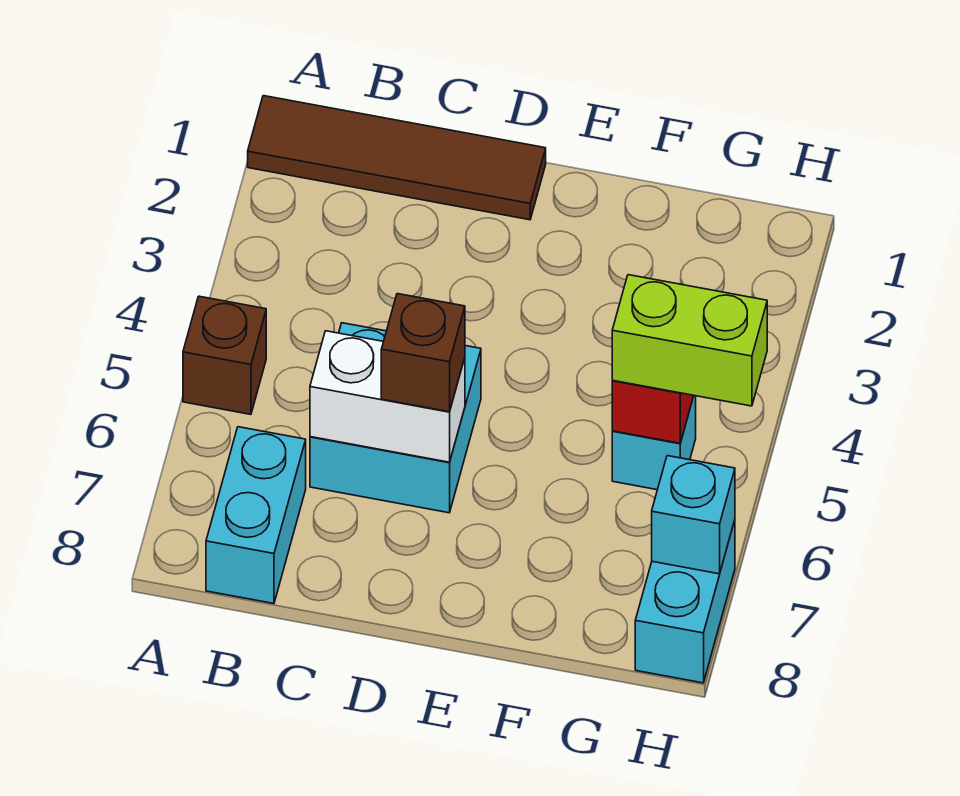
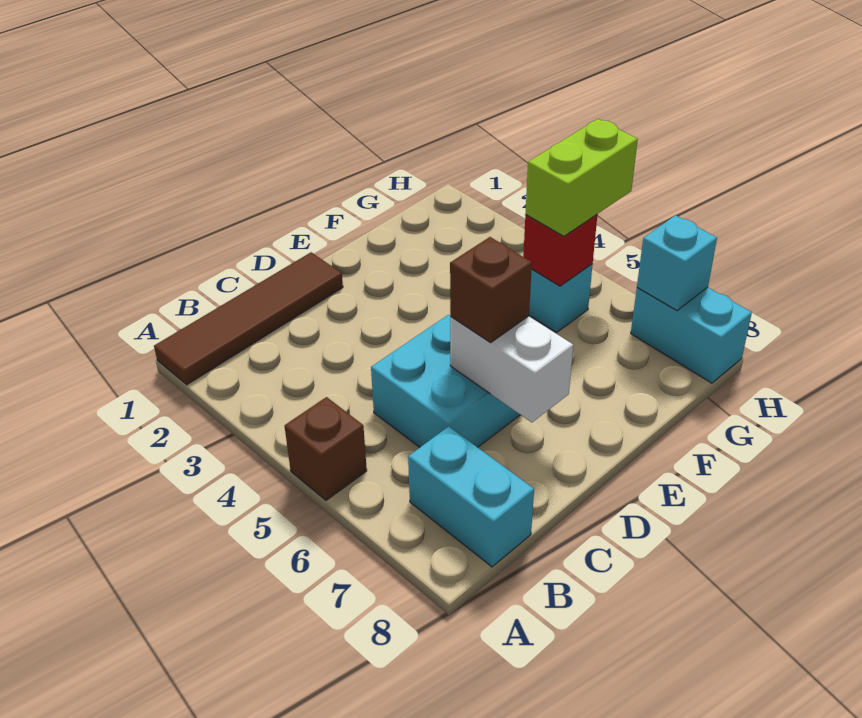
white brick C6:D6 level 2 -> white brick D6:D7 level 2

